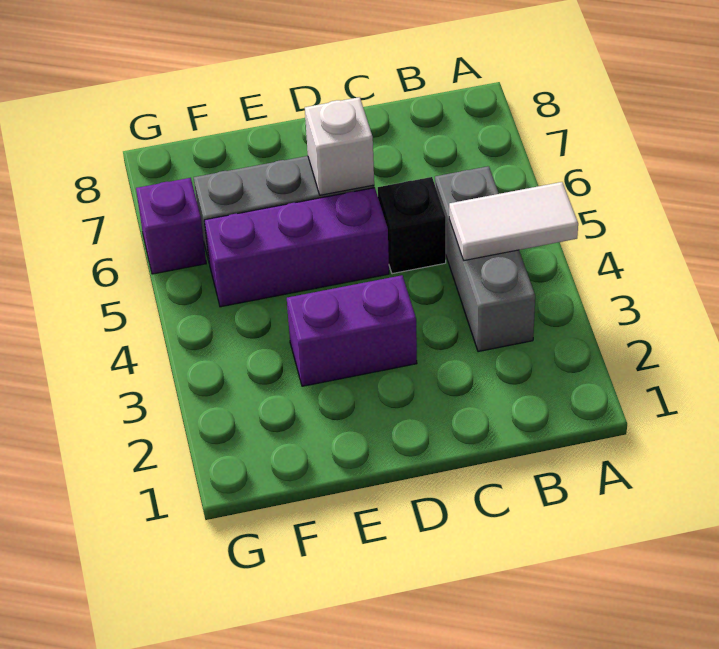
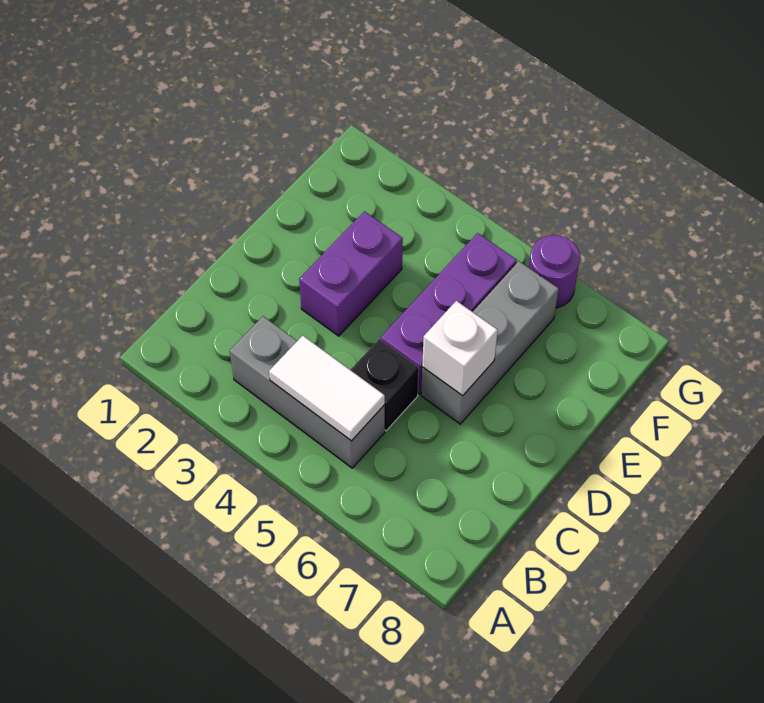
white tile A4:B4 level 2 -> white tile B4:B5 level 2
purple brick G6 level 1 -> purple round brick G6 level 1

